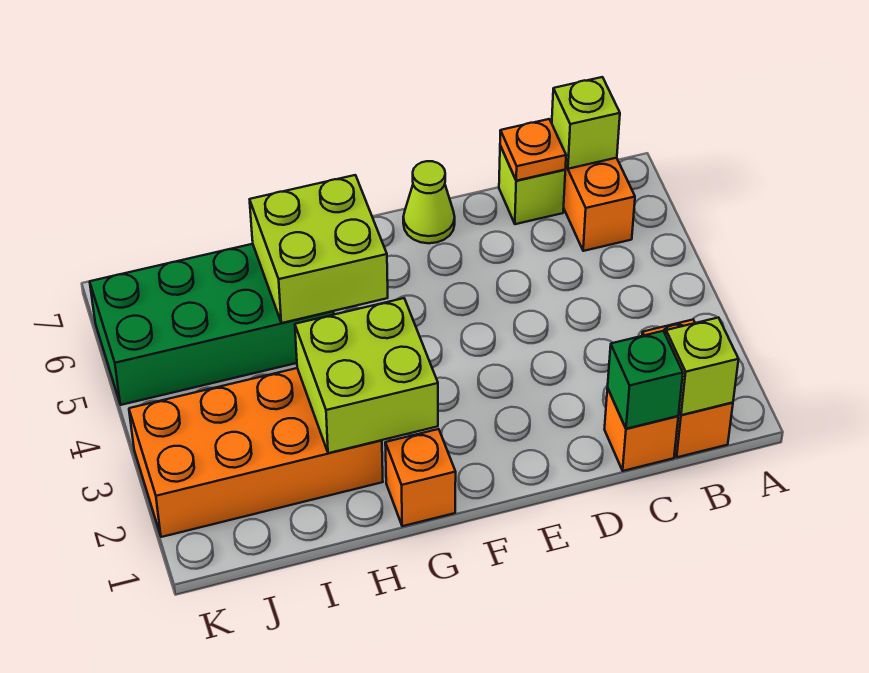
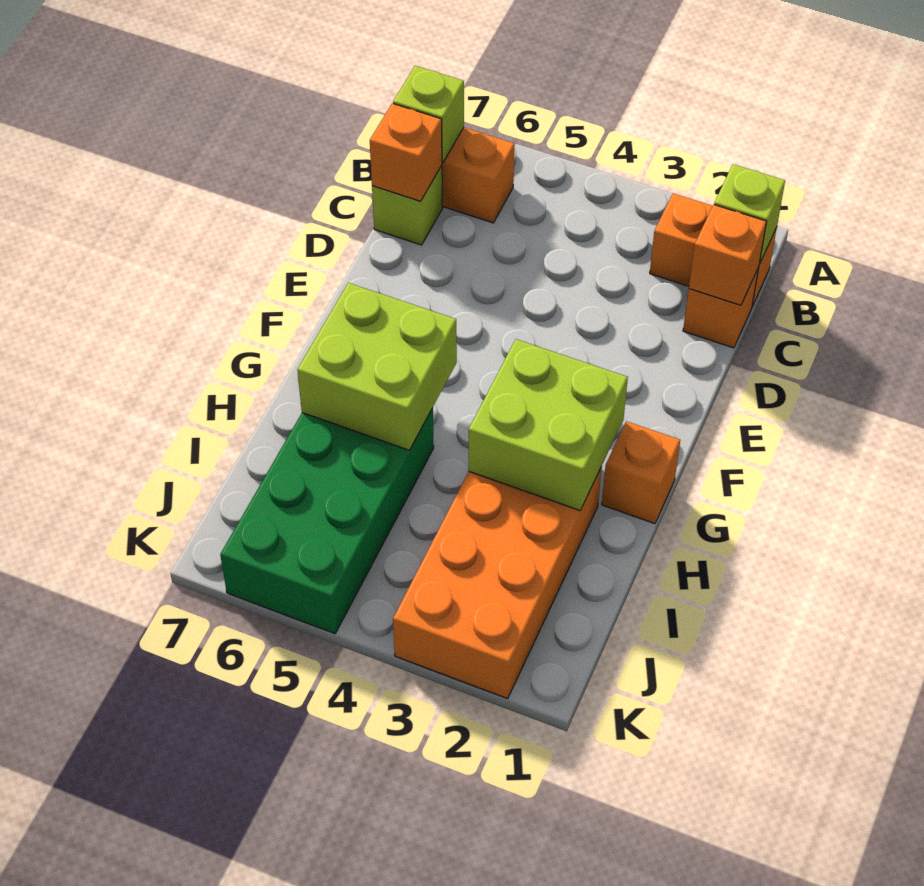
green brick C1 level 2 -> orange brick C1 level 2
orange plate C7 level 2 -> orange brick C7 level 2
lime cone E7 level 1 -> none

